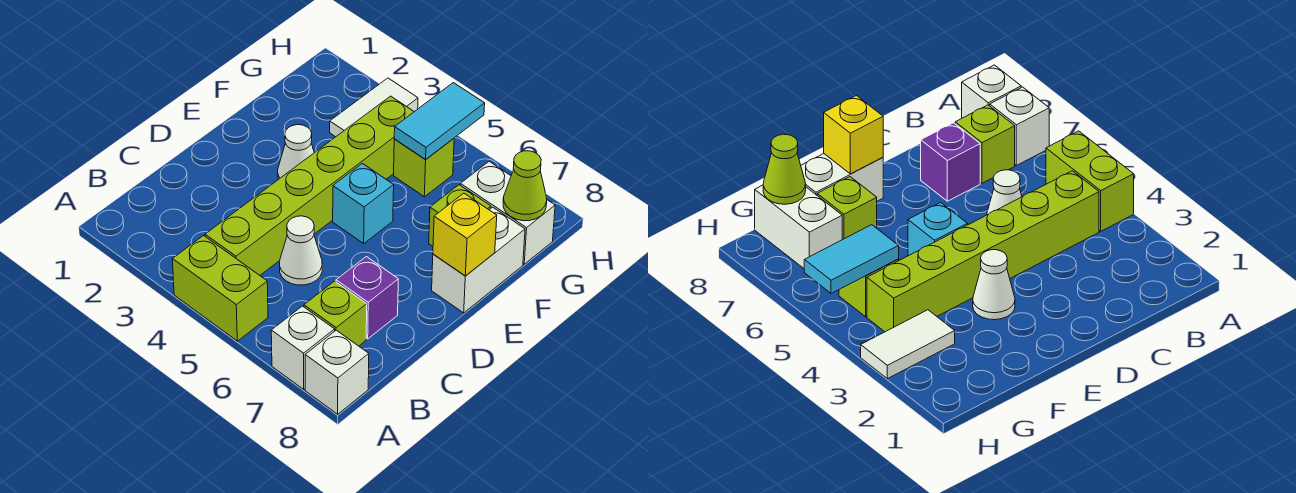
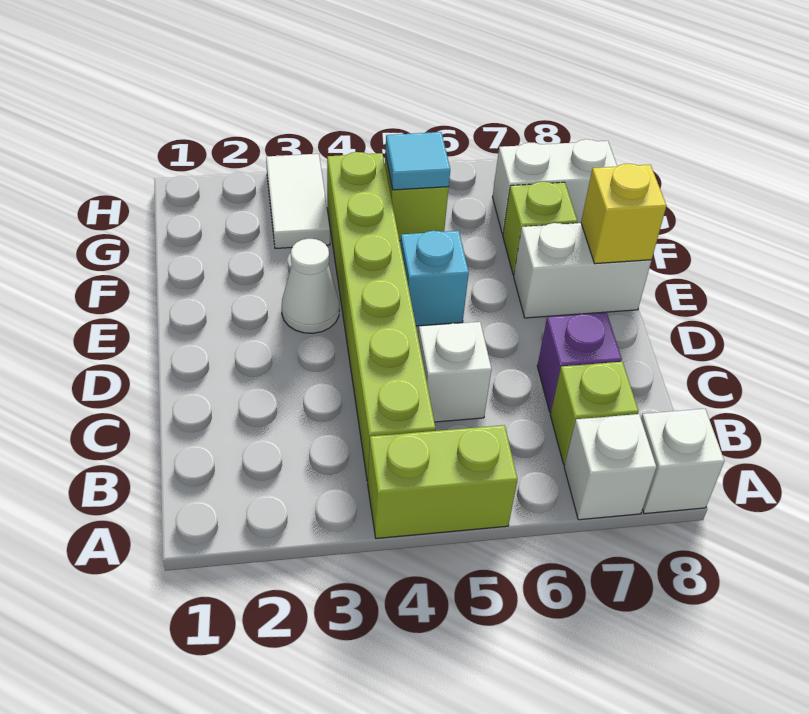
white cone C5 level 1 -> white brick C5 level 1
white brick E8:F8 level 1 -> white brick E7:E8 level 1
cyan tile G5:H5 level 2 -> cyan tile G5 level 2
lime cone G8 level 2 -> none

